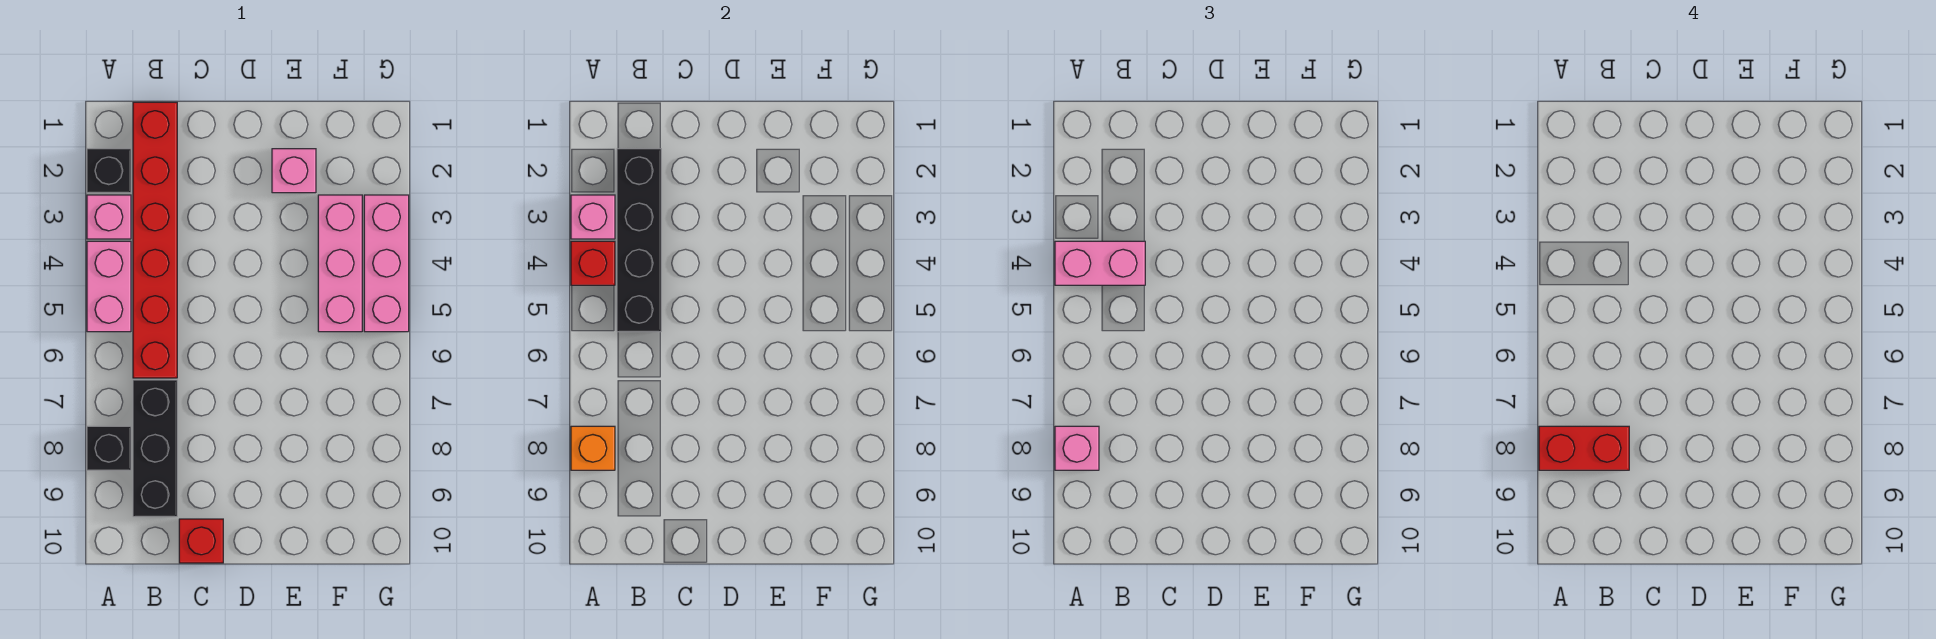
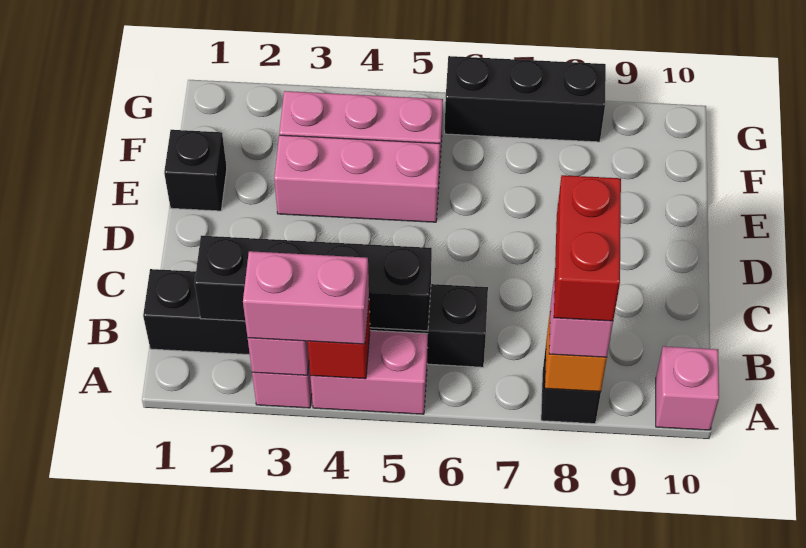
black brick A2 level 1 -> black brick E1 level 1
pink brick A4:B4 level 3 -> pink brick A3:A4 level 3
red brick B1:B6 level 1 -> black brick B1:B6 level 1
black brick B7:B9 level 1 -> black brick G6:G8 level 1
red brick C10 level 1 -> none
pink brick E2 level 1 -> pink brick A10 level 1
pink brick G3:G5 level 1 -> pink brick E3:E5 level 1

